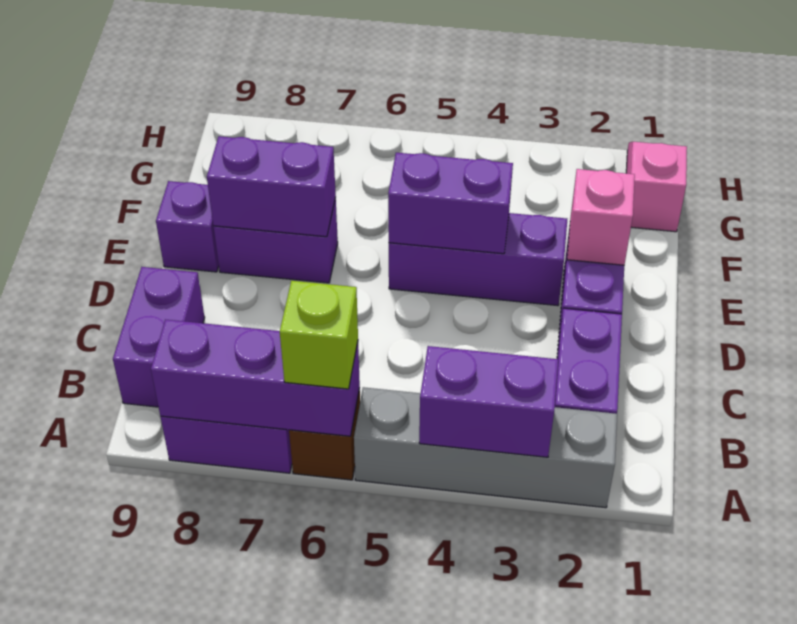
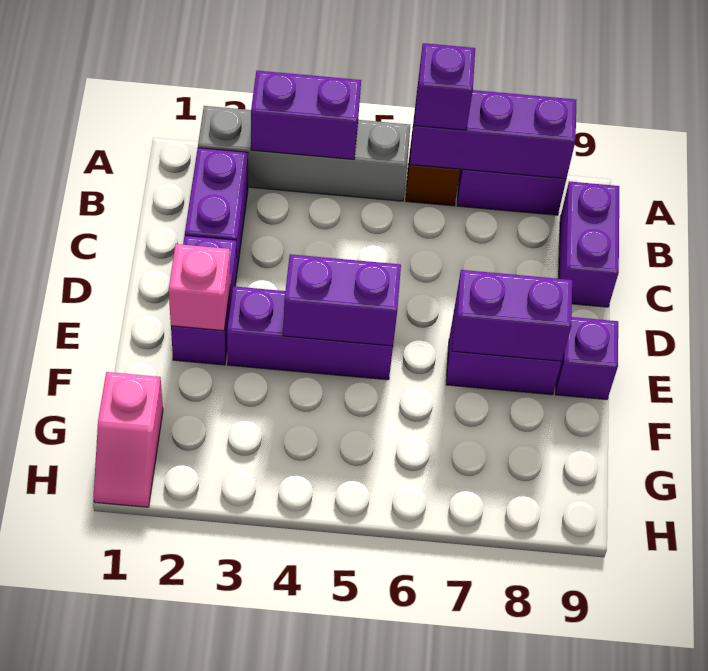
lime brick A6 level 3 -> purple brick A6 level 3

